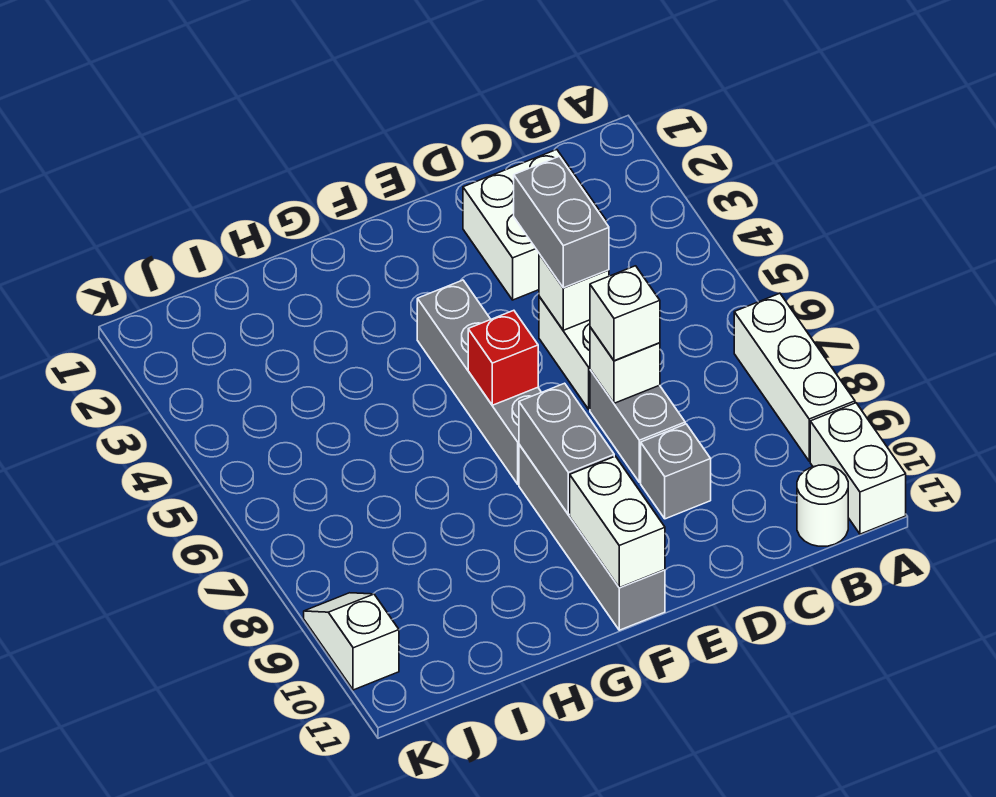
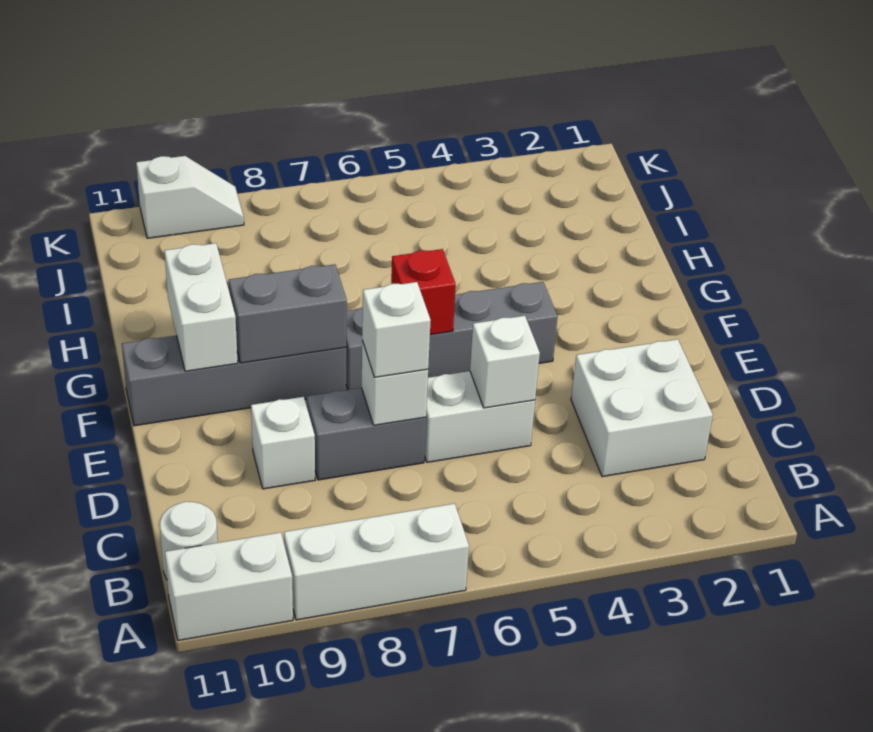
grey brick D4:D5 level 3 -> none
grey brick D9 level 1 -> white brick D9 level 1
white brick F10:F11 level 2 -> white brick F10:G10 level 2

